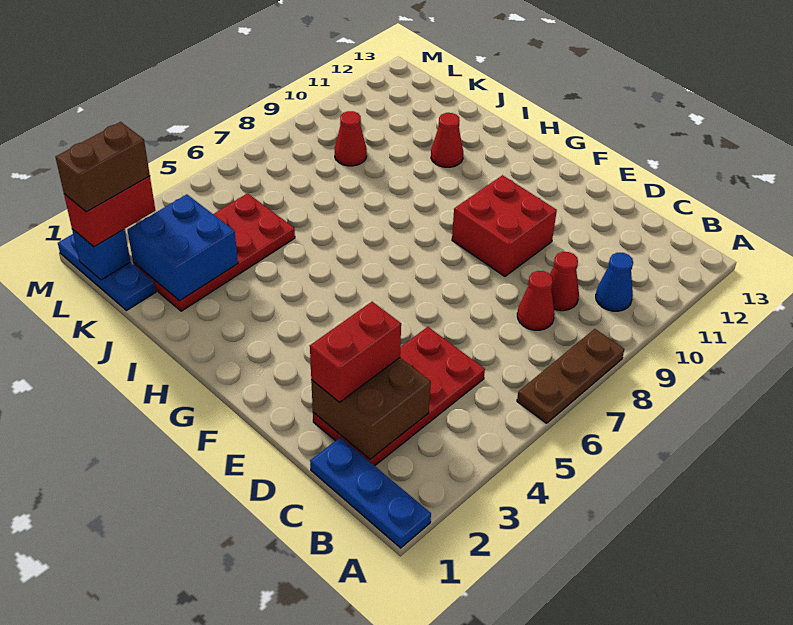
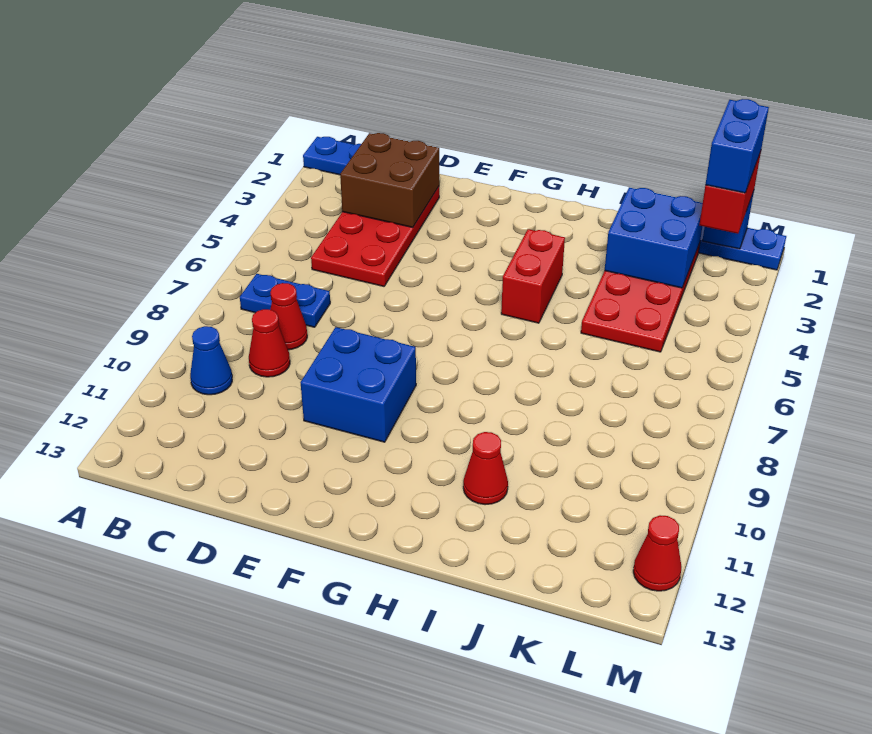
brown plate A6:A8 level 1 -> none
none -> blue plate B7:C7 level 1
red brick D2:D3 level 3 -> red brick H4:H5 level 1
red brick E9:F10 level 1 -> blue brick E9:F10 level 1
red cone K9 level 1 -> red cone M12 level 1
brown brick L1:L2 level 4 -> blue brick L1:L2 level 4

